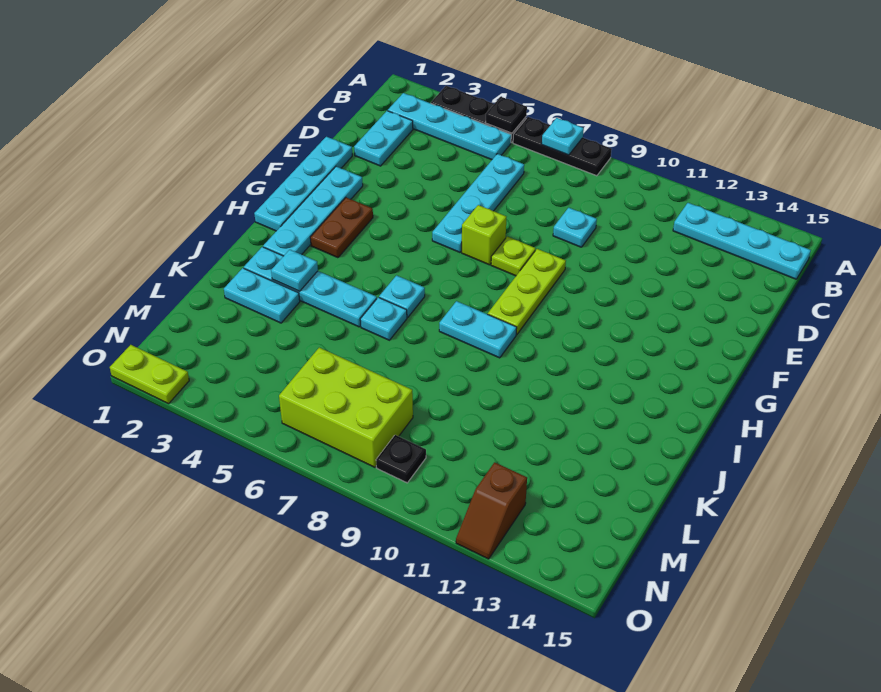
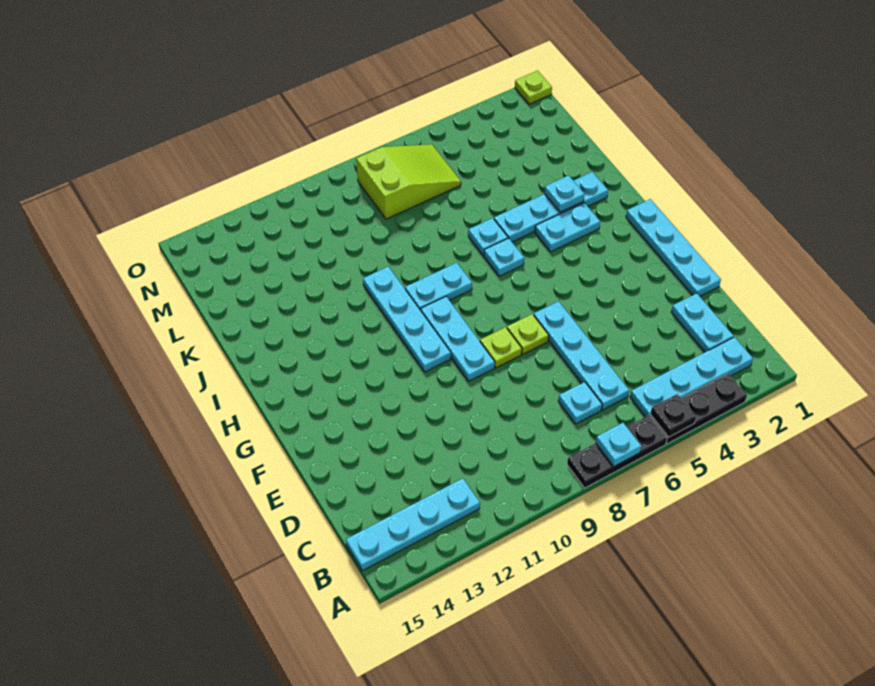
cyan plate D9 level 1 -> cyan plate C7 level 1
cyan plate F2:I2 level 1 -> cyan plate G10:J10 level 1
lime brick F7 level 1 -> lime plate F7 level 1
lime plate F9:H9 level 1 -> cyan plate F9:H9 level 1
brown plate G3:H3 level 1 -> none
cyan plate K2:K3 level 1 -> cyan plate I3:I4 level 1
lime brick M6:N8 level 1 -> lime slope M6:N8 level 1 top 8
black plate N9 level 1 -> none
brown slope N12:O12 level 1 top N -> none
lime plate O1:O2 level 1 -> lime plate O1 level 1

